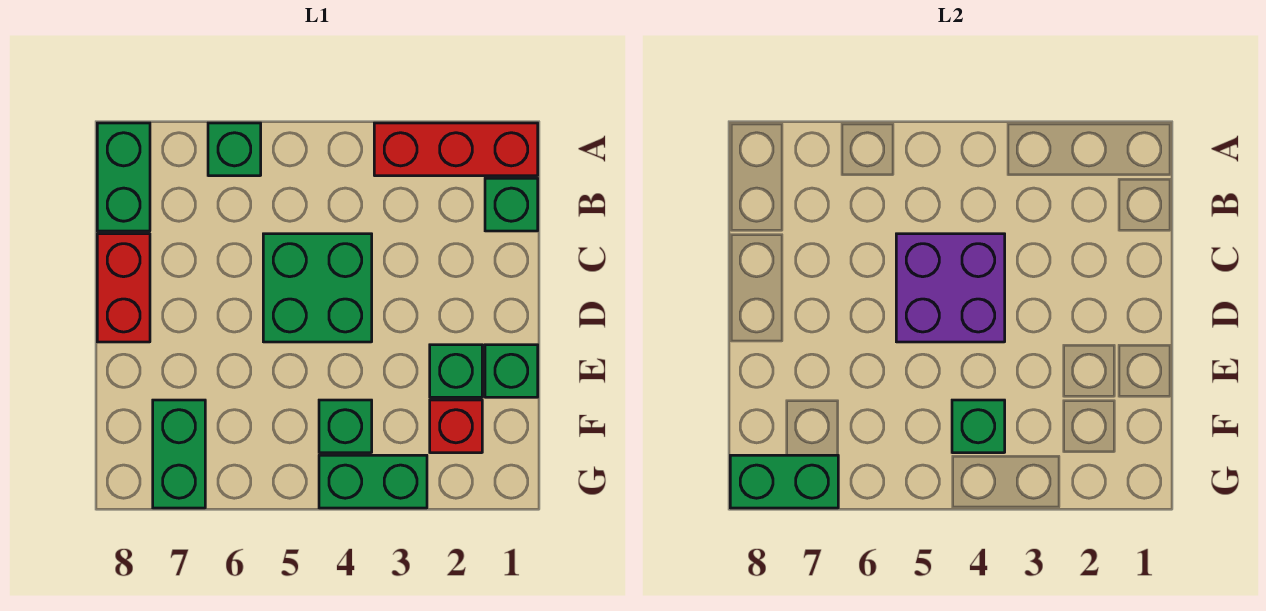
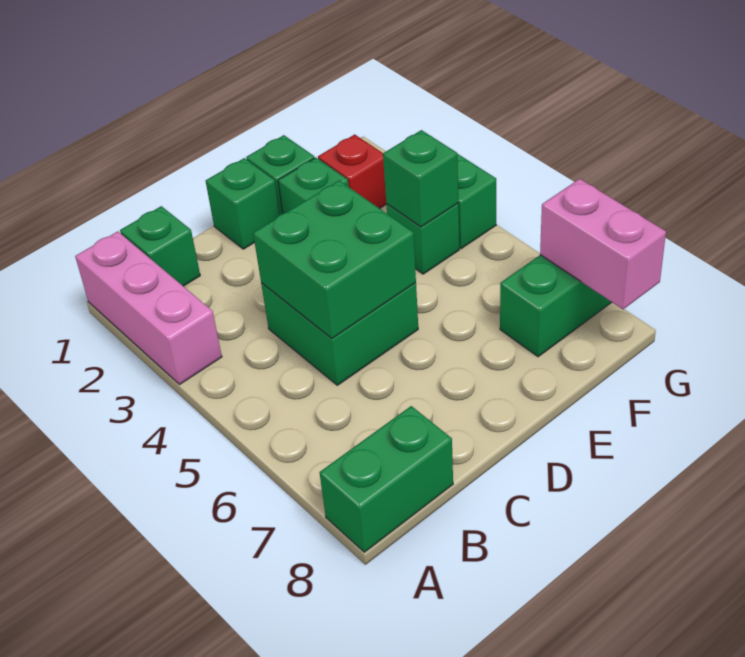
red brick A1:A3 level 1 -> pink brick A1:A3 level 1
green brick A6 level 1 -> green brick D1 level 1
purple brick C4:D5 level 2 -> green brick C4:D5 level 2
red brick C8:D8 level 1 -> none
green brick G7:G8 level 2 -> pink brick G7:G8 level 2

